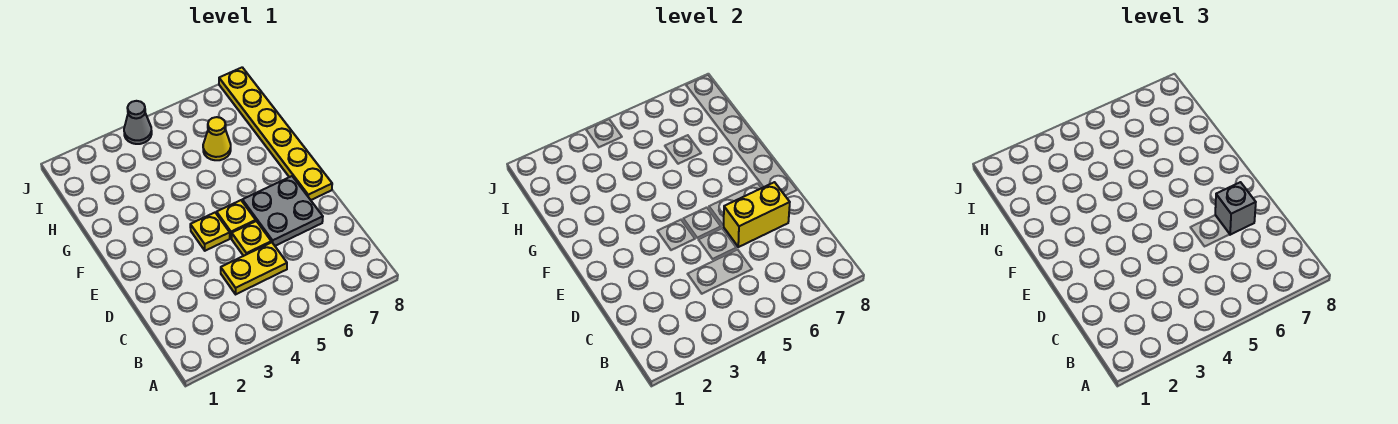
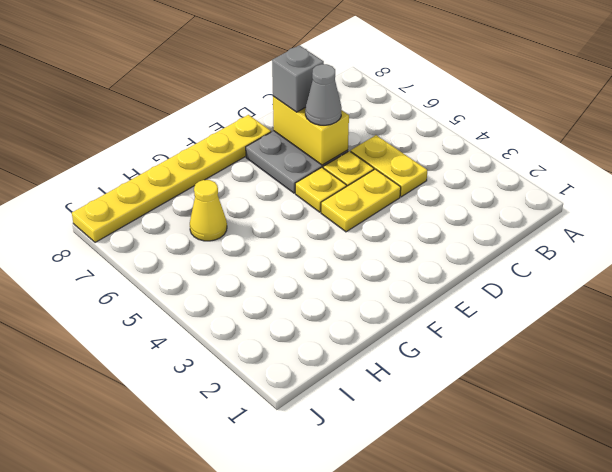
yellow plate E4 level 1 -> yellow plate D4:E4 level 1
grey cone J4 level 1 -> grey cone D6 level 3

